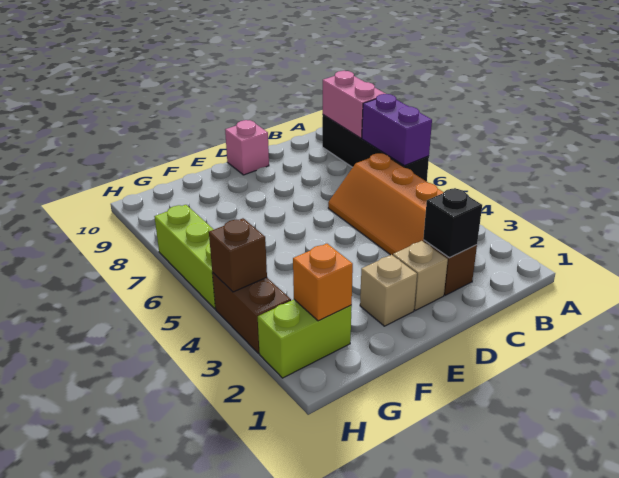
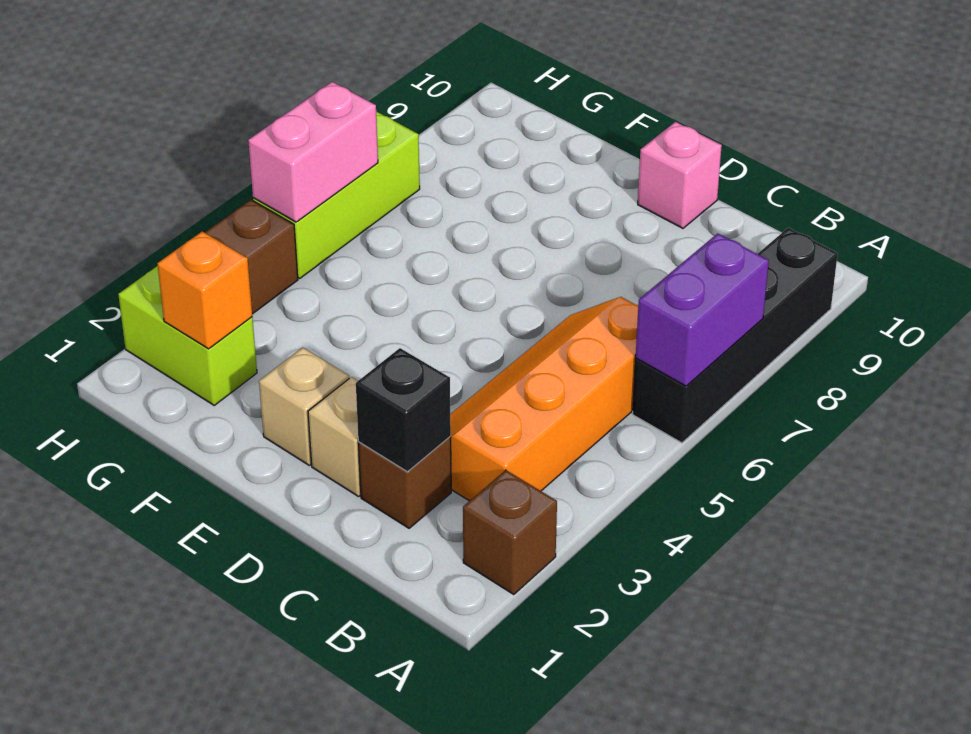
pink brick A8:A9 level 2 -> pink brick H5:H6 level 2
brown brick H4 level 2 -> brown brick A2 level 1

